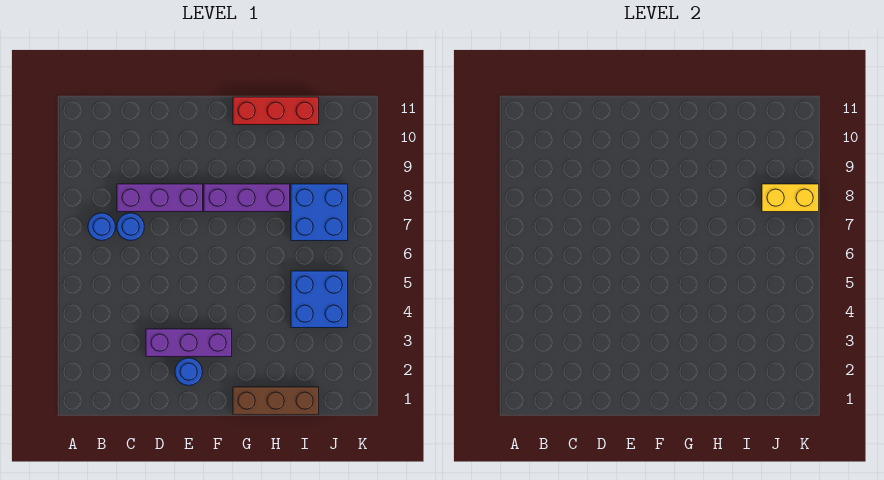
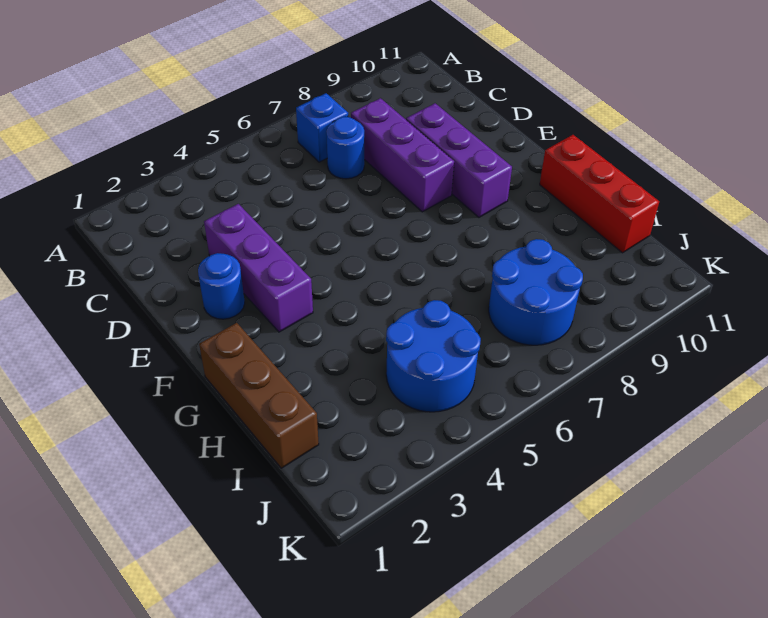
blue round brick B7 level 1 -> blue brick B7 level 1
purple brick F8:H8 level 1 -> purple brick D9:F9 level 1
blue brick I4:J5 level 1 -> blue round brick I4:J5 level 1
blue brick I7:J8 level 1 -> blue round brick I7:J8 level 1
yellow brick J8:K8 level 2 -> none

